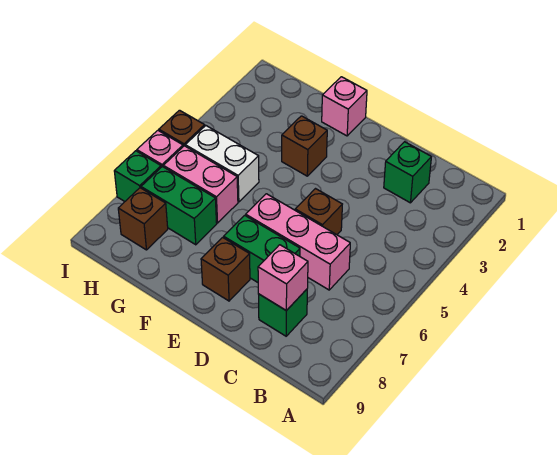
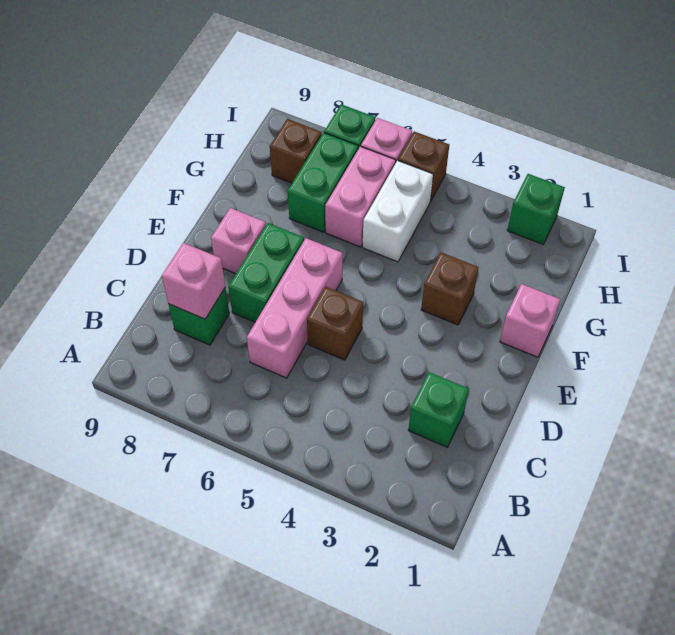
brown brick E8 level 1 -> pink brick E8 level 1
none -> green brick I2 level 1

